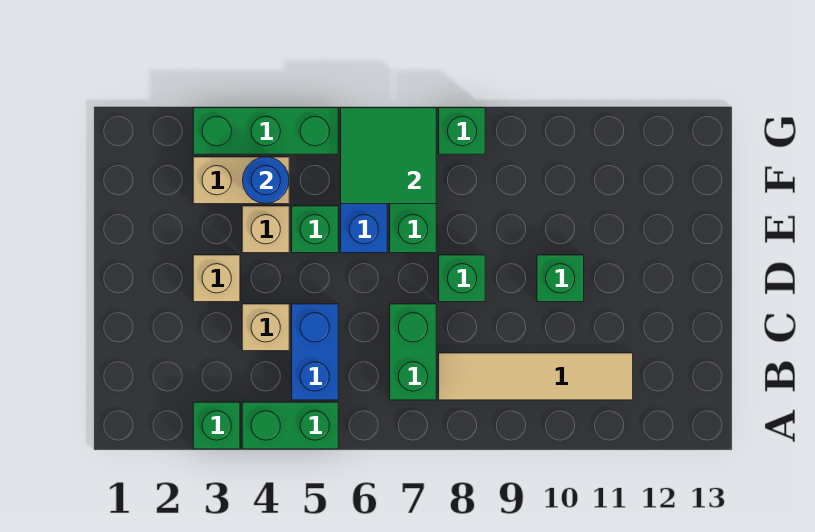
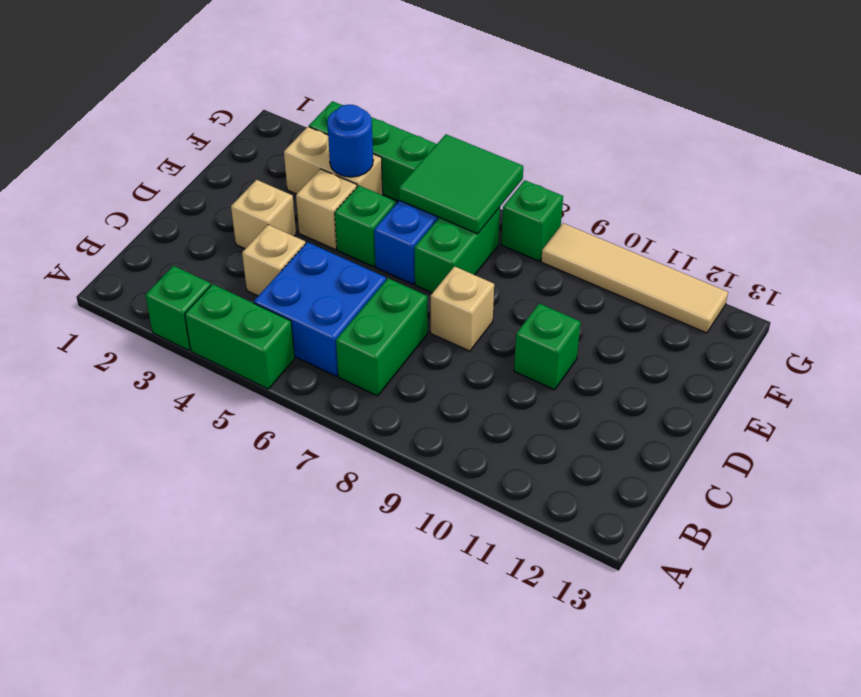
blue brick B5:C5 level 1 -> blue brick B5:C6 level 1
tan tile B8:B11 level 1 -> tan tile G9:G12 level 1
green brick D8 level 1 -> tan brick D8 level 1

